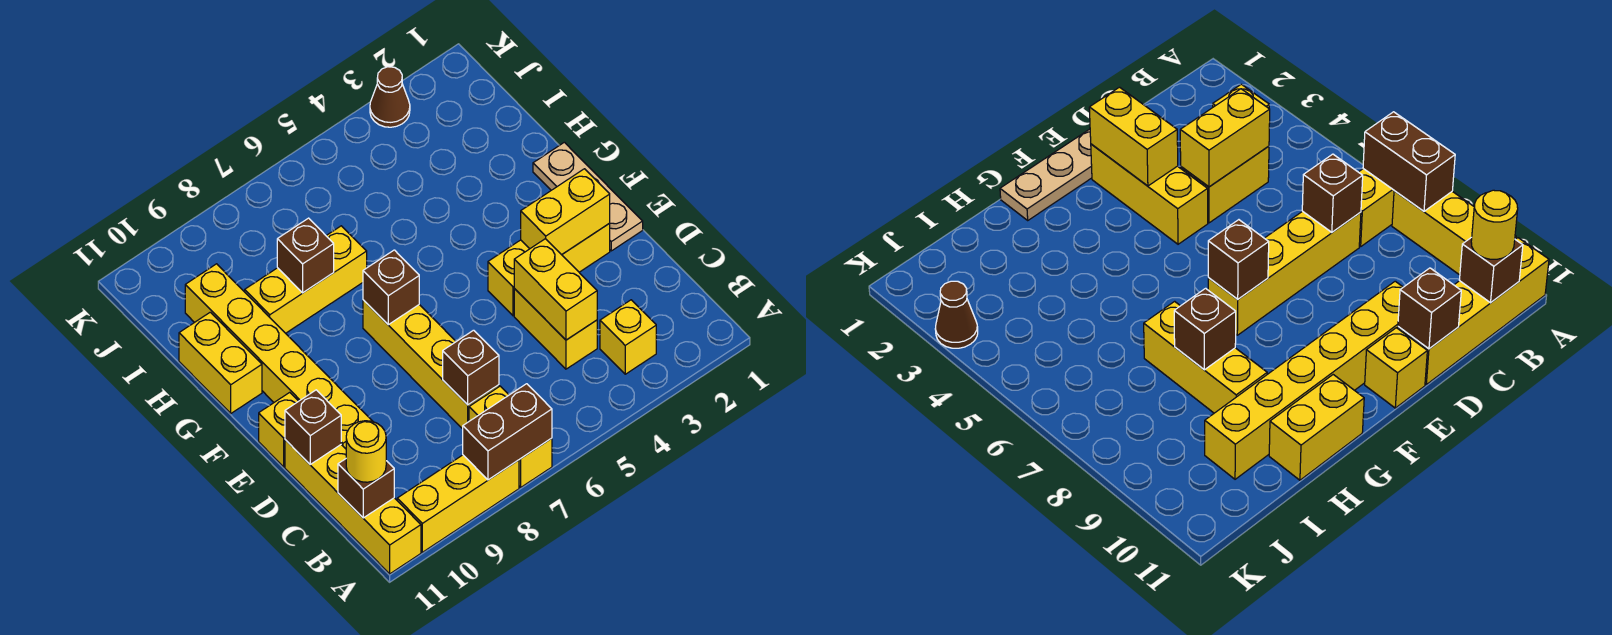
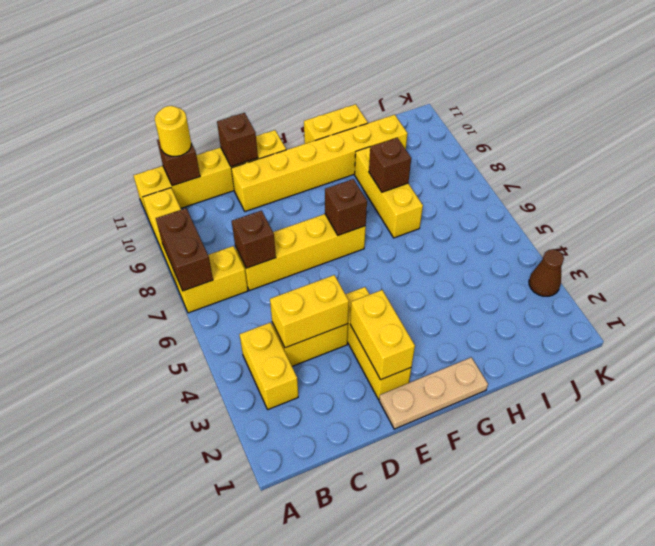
yellow brick B3 level 1 -> yellow brick B3:B4 level 1

